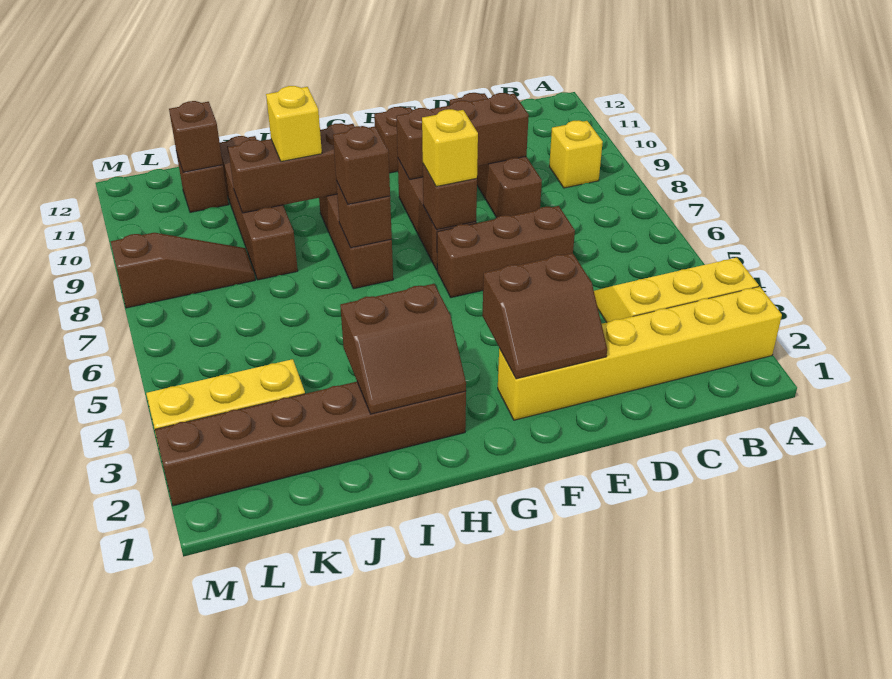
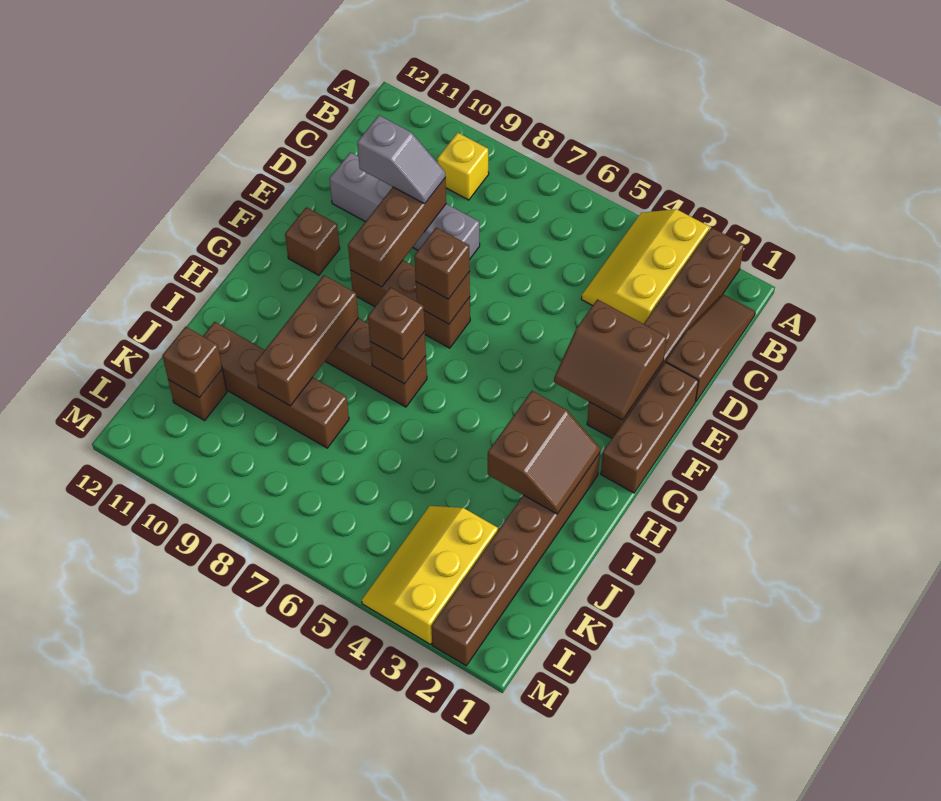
yellow brick A2:F2 level 1 -> brown brick A2:F2 level 1
brown brick D6:F6 level 1 -> brown brick E1:G1 level 1
brown brick D8:D11 level 1 -> grey brick D8:D11 level 1
none -> grey slope D9:D10 level 3 top 10
brown slope E2:F3 level 2 top 3 -> brown slope E2:F3 level 2 top E
yellow brick F7 level 3 -> brown brick F7 level 3
yellow brick I9 level 3 -> none
brown slope K8:M8 level 1 top M -> brown slope B1:D1 level 1 top D

